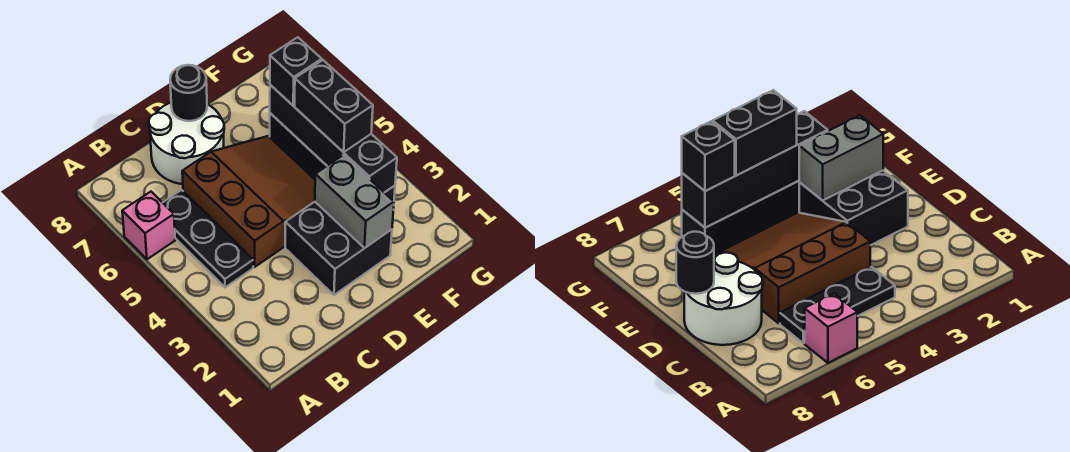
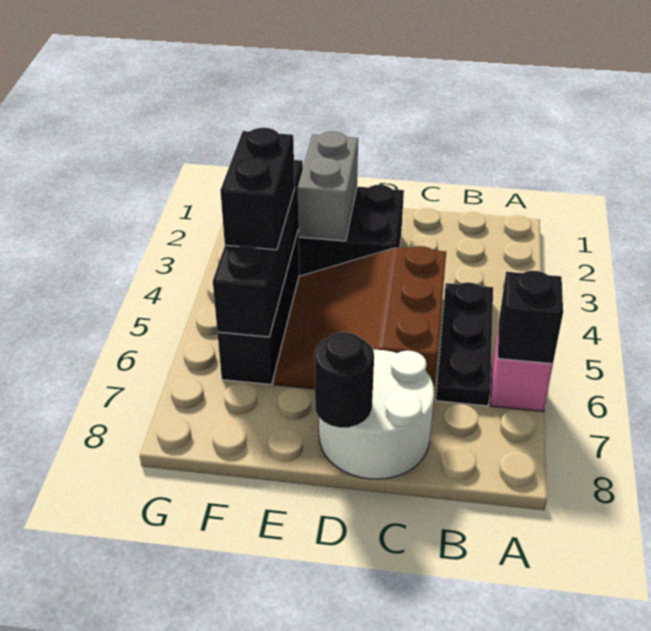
black brick F6 level 3 -> black brick A6 level 2

